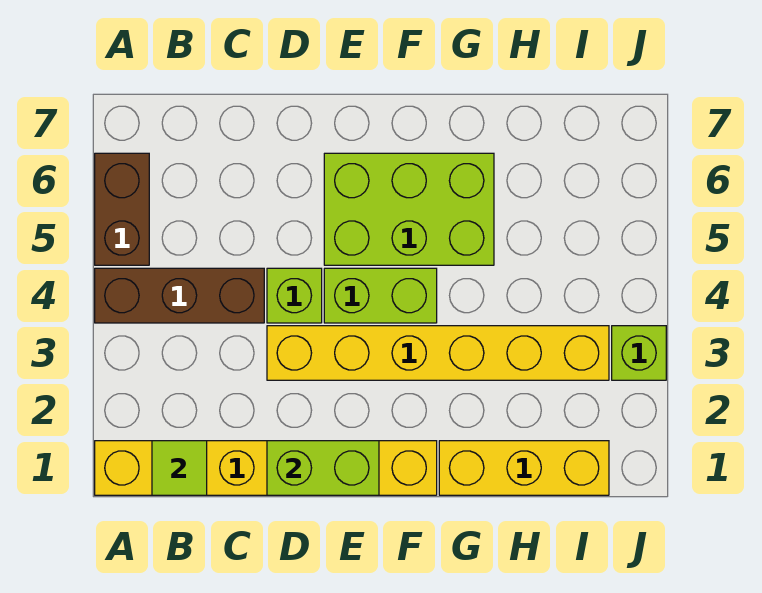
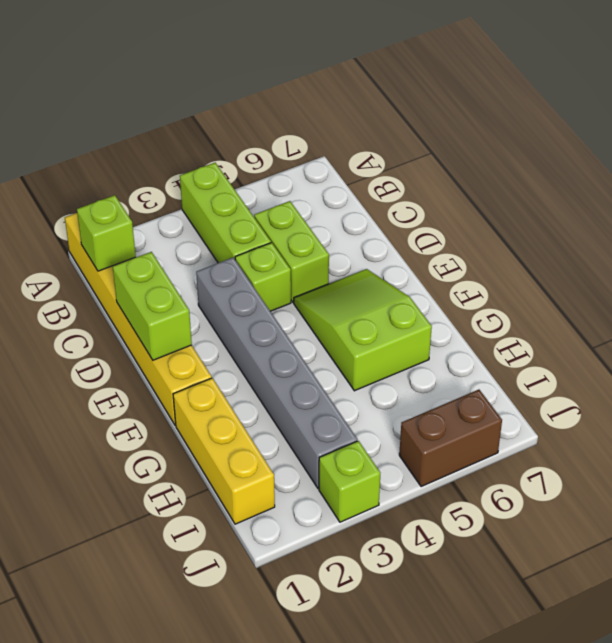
brown brick A4:C4 level 1 -> lime brick A4:C4 level 1
brown brick A5:A6 level 1 -> brown brick J5:J6 level 1
lime tile B1 level 2 -> lime brick B1 level 2
yellow brick D3:I3 level 1 -> grey brick D3:I3 level 1
lime brick E4:F4 level 1 -> lime brick C5:D5 level 1
lime brick E5:G6 level 1 -> lime slope E5:G6 level 1 top G

